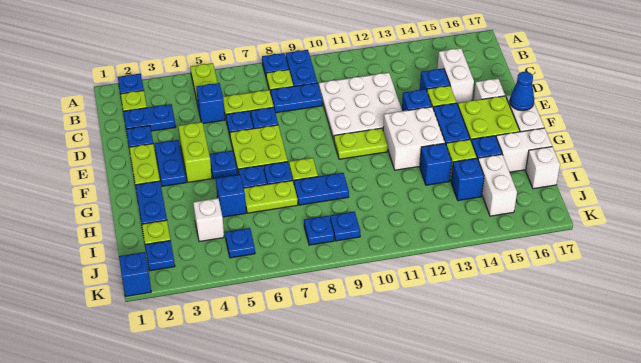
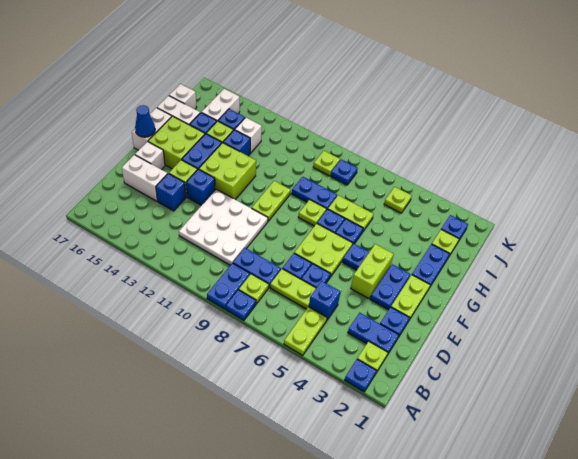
white brick C15:D15 level 1 -> white brick D15:D16 level 1
lime plate F10:F11 level 1 -> lime plate F10:G10 level 1
white brick F12:G13 level 1 -> lime brick F12:G13 level 1
blue brick H5 level 1 -> none
white brick I4 level 1 -> white brick I13 level 1
blue plate J5 level 1 -> lime plate J5 level 1
blue plate J9 level 1 -> lime plate J9 level 1
blue brick K1 level 1 -> none

